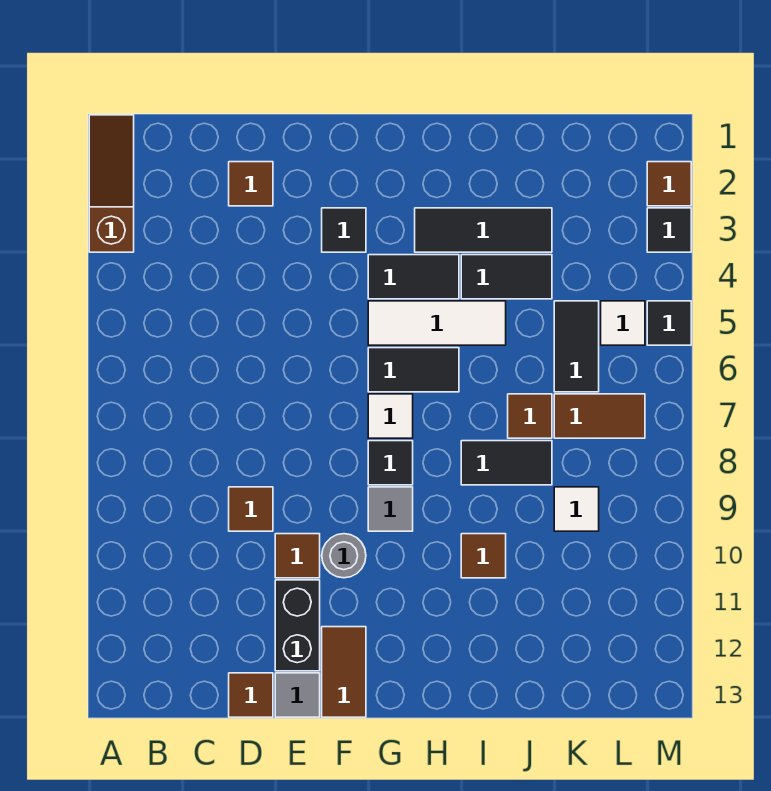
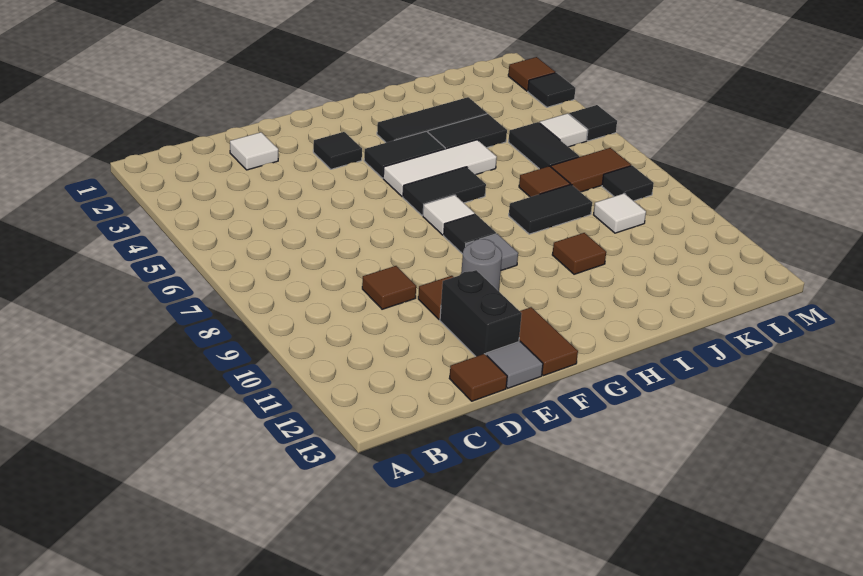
brown slope A1:A3 level 1 top 3 -> none
brown tile D2 level 1 -> white tile D2 level 1
none -> black tile L8 level 1

